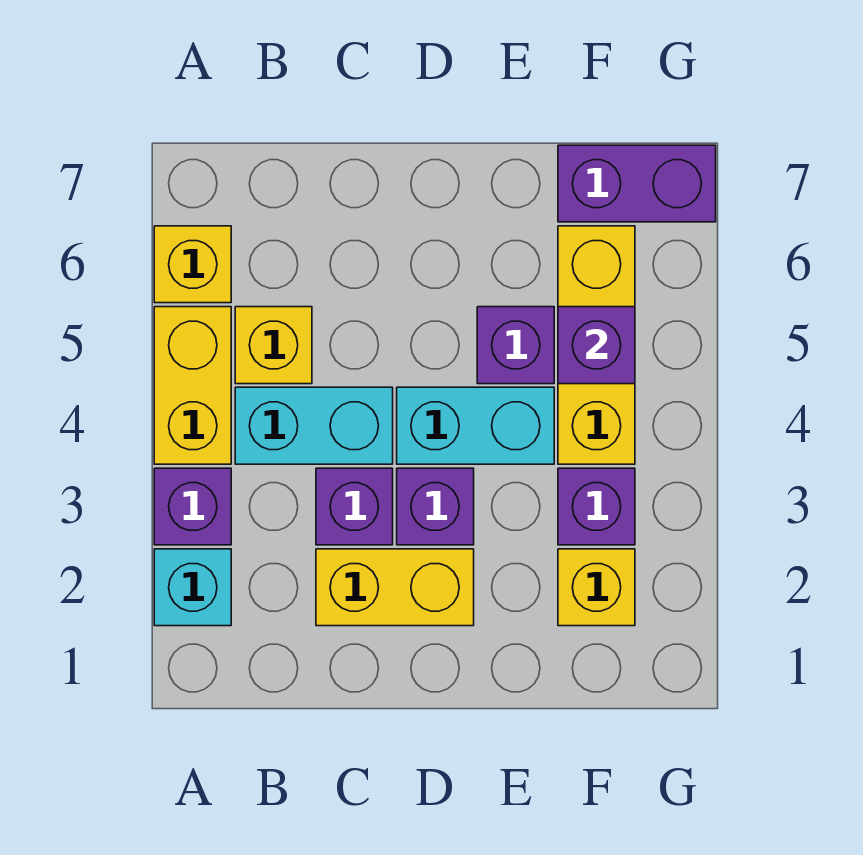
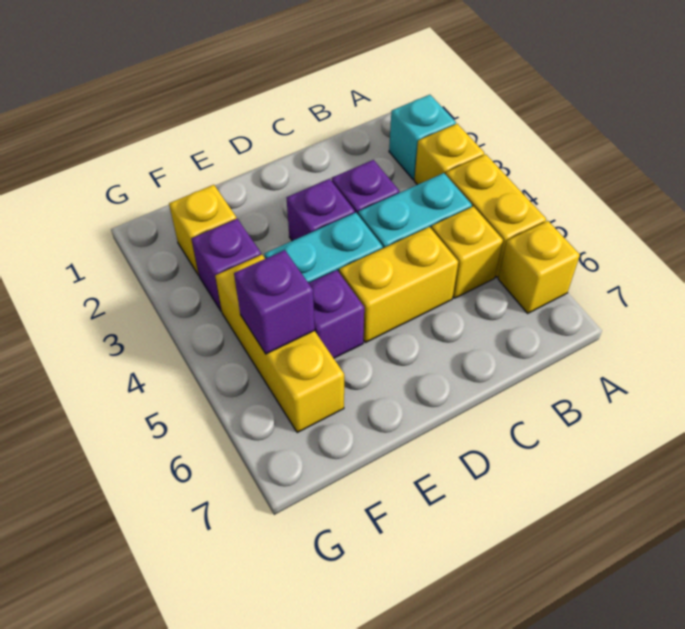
purple brick A3 level 1 -> yellow brick A3 level 1
yellow brick C2:D2 level 1 -> yellow brick C5:D5 level 1
purple brick F7:G7 level 1 -> none

